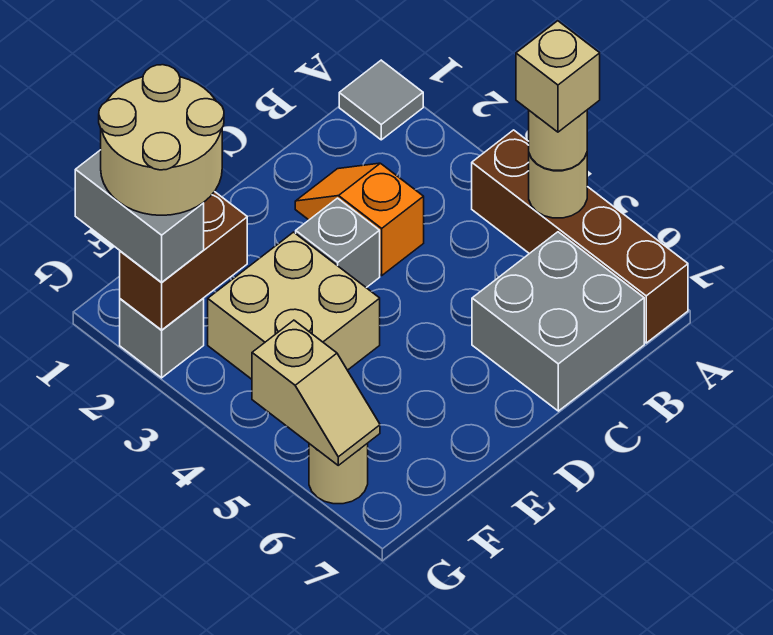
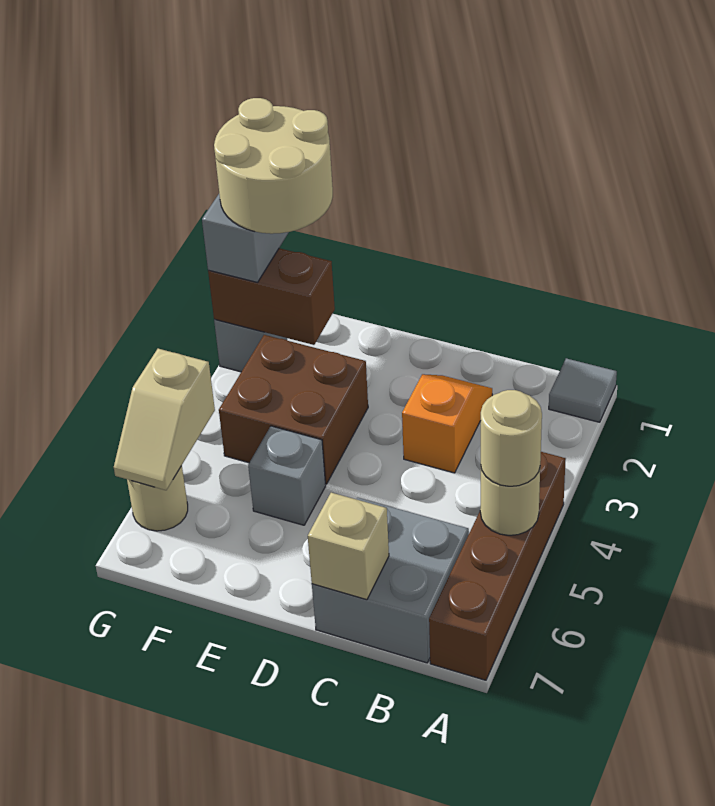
tan brick A5 level 4 -> tan brick C7 level 2
grey brick D3 level 1 -> grey brick E5 level 1
tan brick E3:F4 level 1 -> brown brick E3:F4 level 1

